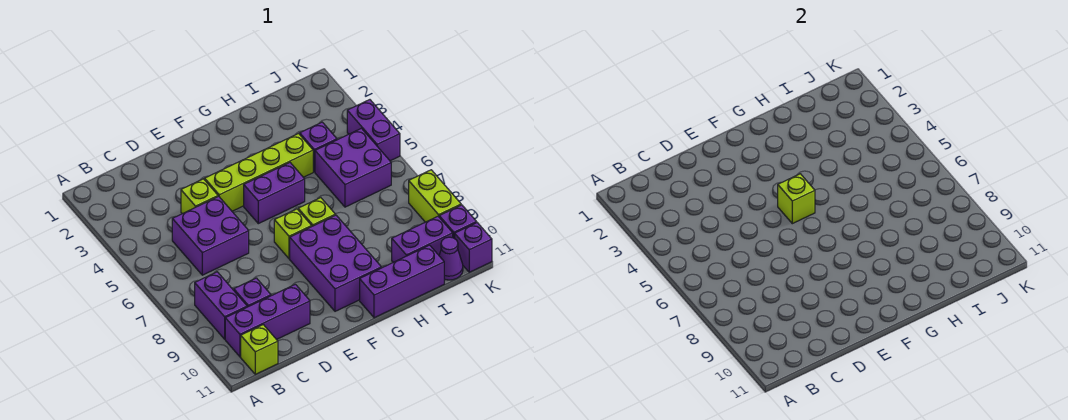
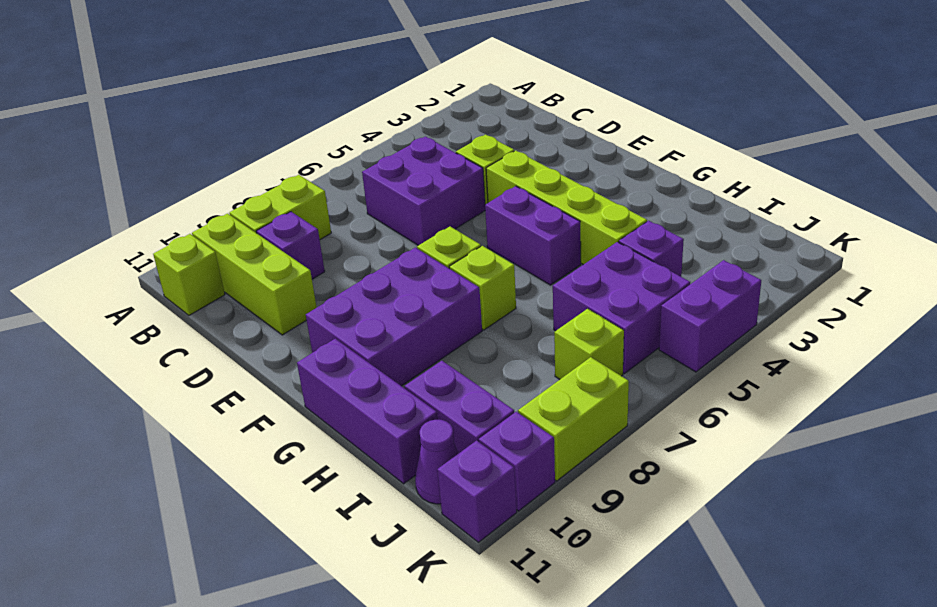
purple brick B8:B9 level 1 -> lime brick B8:B9 level 1
purple brick B10:D10 level 1 -> lime brick B10:D10 level 1
lime brick F5 level 2 -> lime brick J7 level 1

